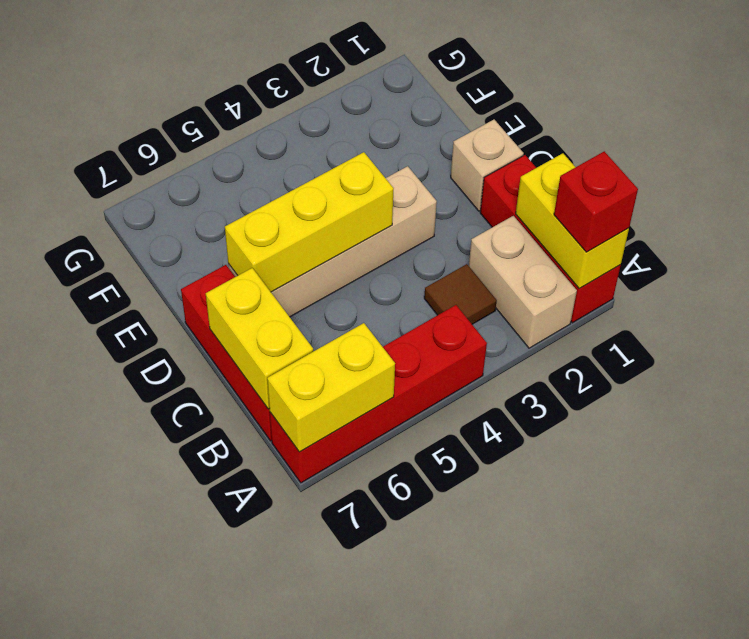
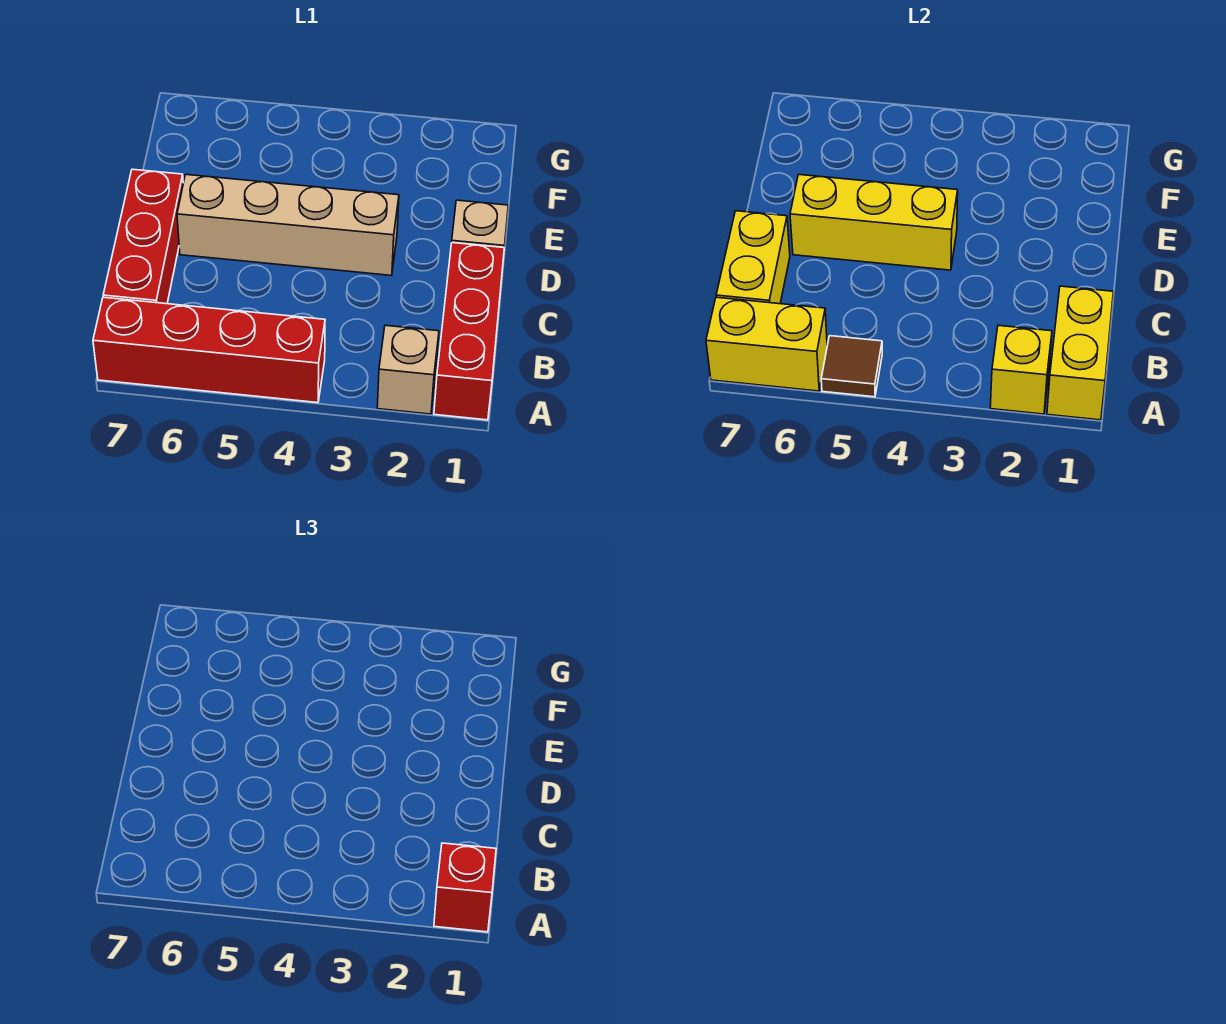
tan brick A2:B2 level 1 -> tan brick A2 level 1
none -> yellow brick A2 level 2
brown tile B3 level 1 -> brown tile A5 level 2

